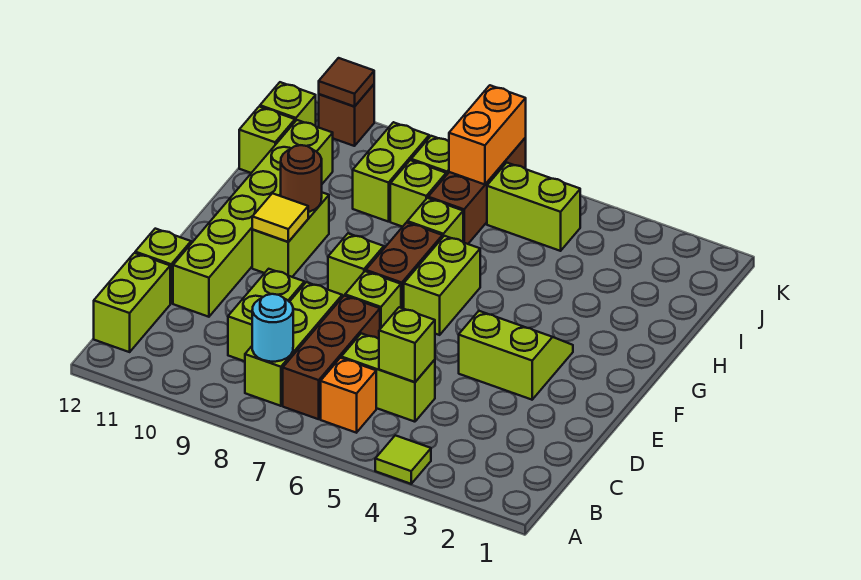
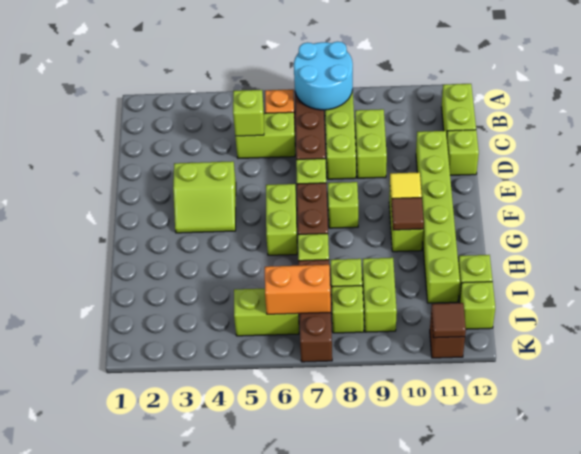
lime tile A4 level 1 -> none
cyan round brick B8 level 2 -> cyan round brick A7:B8 level 2
brown round brick G10 level 2 -> brown tile G10 level 2
orange brick J7:K7 level 2 -> orange brick J6:J7 level 2

